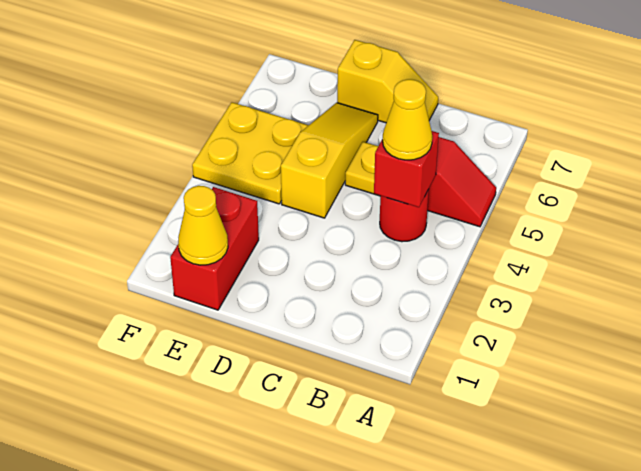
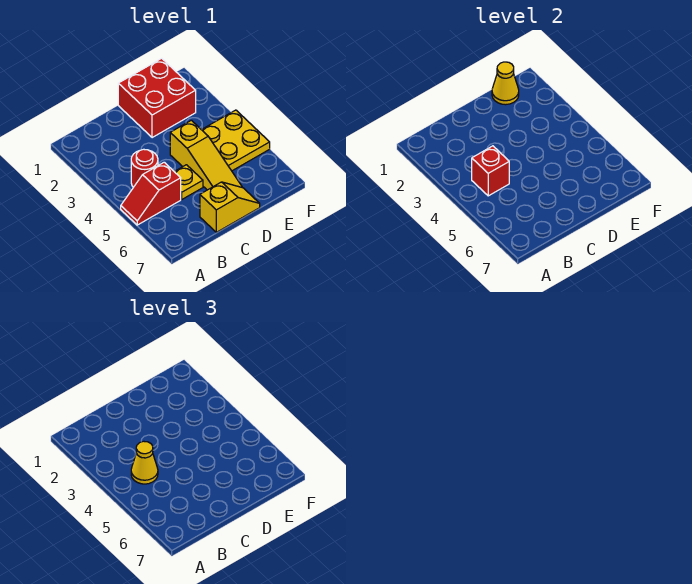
yellow slope C7:D7 level 1 top D -> yellow slope C7:D7 level 1 top C
red brick E1:E2 level 1 -> red brick D1:E2 level 1

